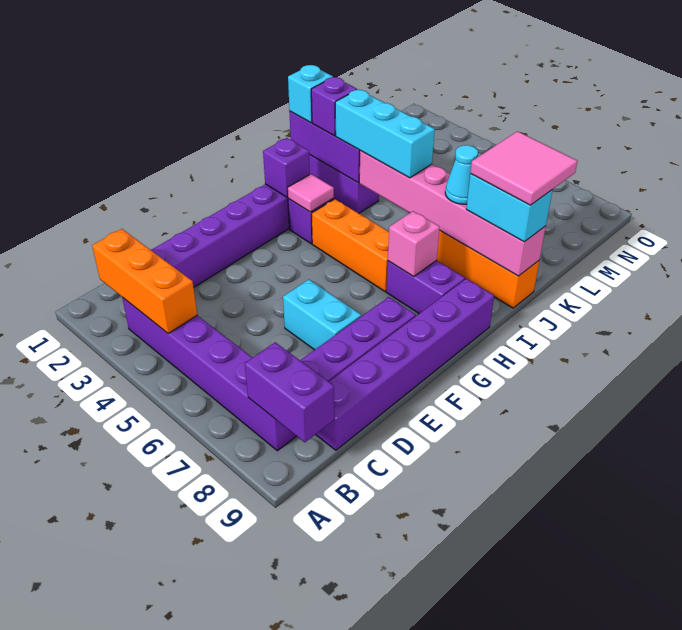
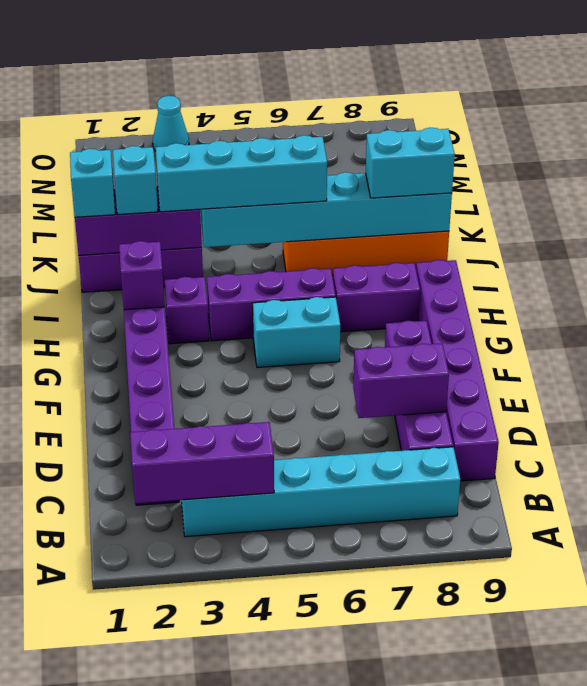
orange brick B2:B4 level 2 -> purple brick B2:B4 level 2
purple brick B3:B8 level 1 -> cyan brick B3:B8 level 1
purple brick B8:B9 level 2 -> purple brick D7:D8 level 2
cyan brick E6:E7 level 1 -> cyan brick G5:G6 level 1
pink tile H3 level 2 -> none
orange brick H4:H6 level 1 -> purple brick H4:H6 level 1
pink brick H7 level 2 -> none
purple brick J2 level 3 -> cyan brick J2 level 3
cyan brick J3:J5 level 3 -> cyan brick J3:J6 level 3
pink brick J4:J9 level 2 -> cyan brick J4:J9 level 2
cyan cone J7 level 3 -> cyan cone O3 level 1
pink tile J8:K9 level 4 -> none

